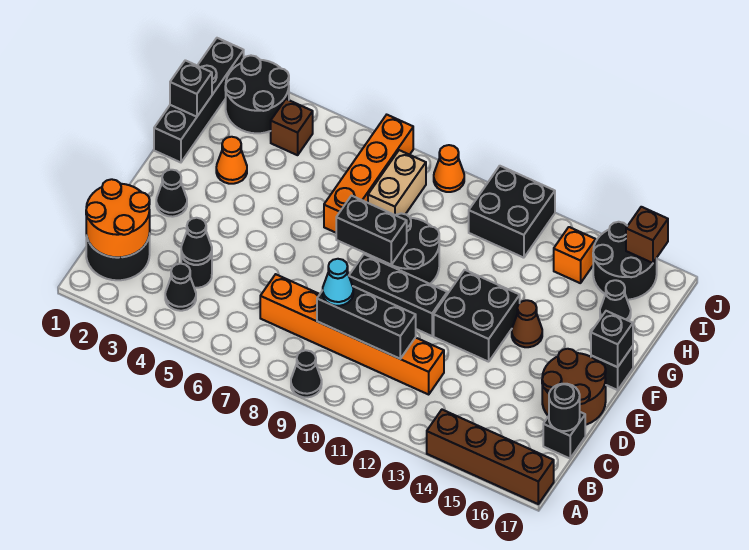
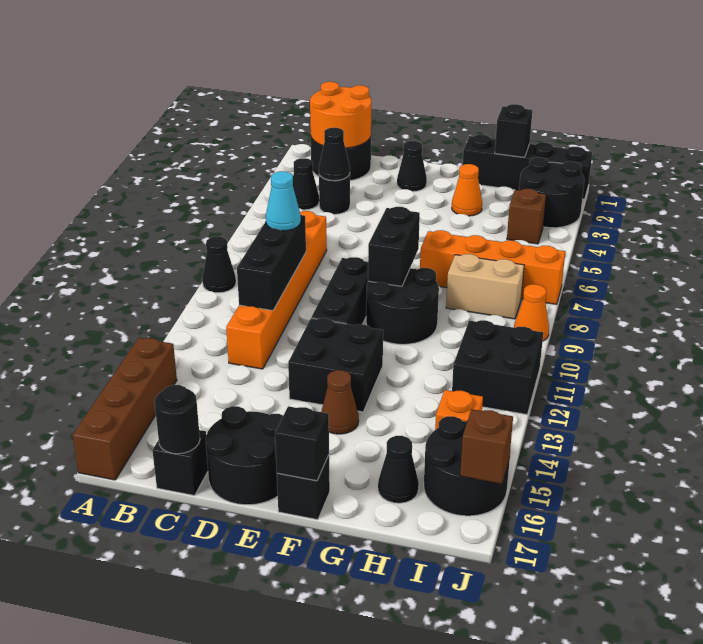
brown round brick D16:E17 level 1 -> black round brick D16:E17 level 1

